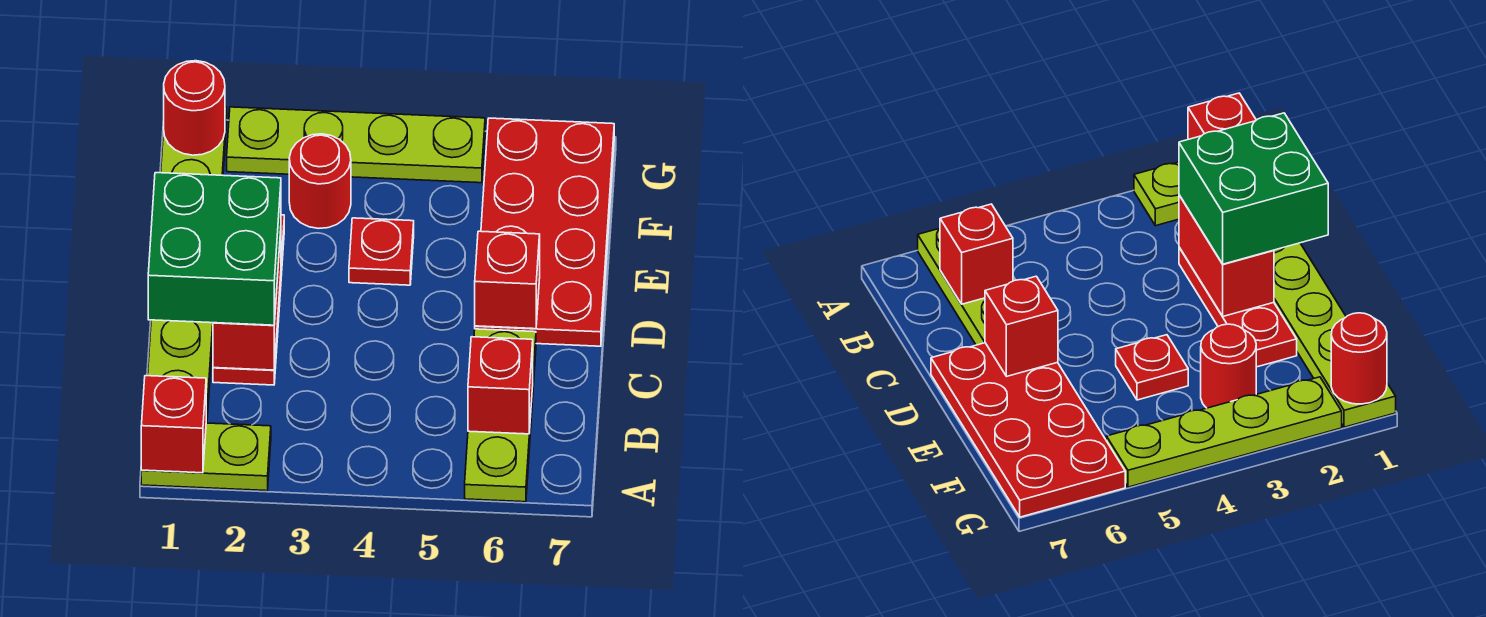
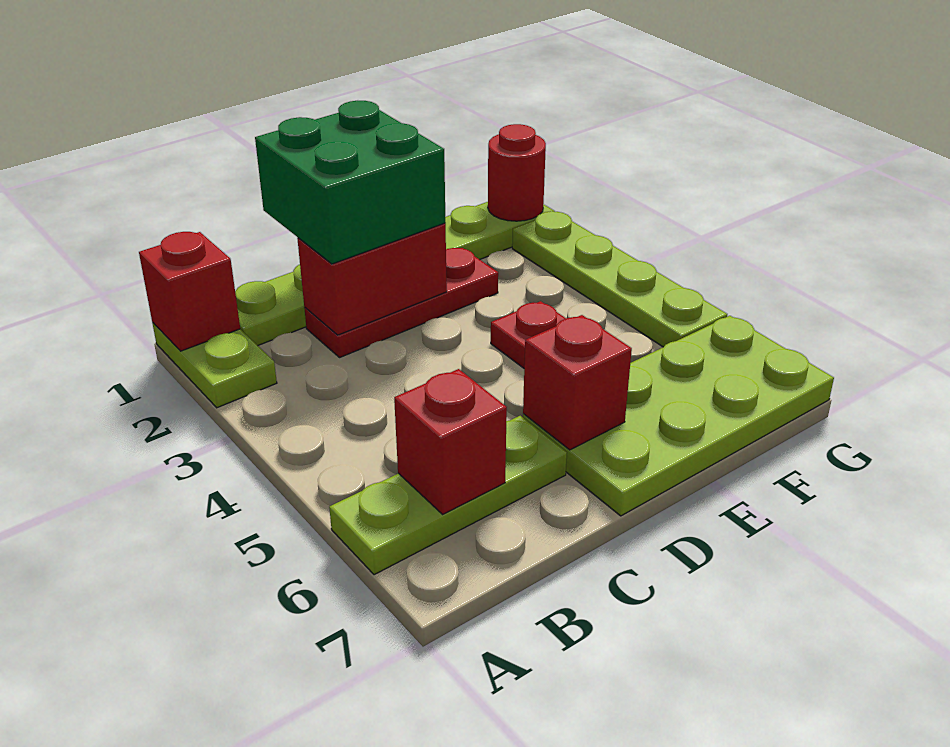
red plate D6:G7 level 1 -> lime plate D6:G7 level 1
red round brick F3 level 1 -> none

